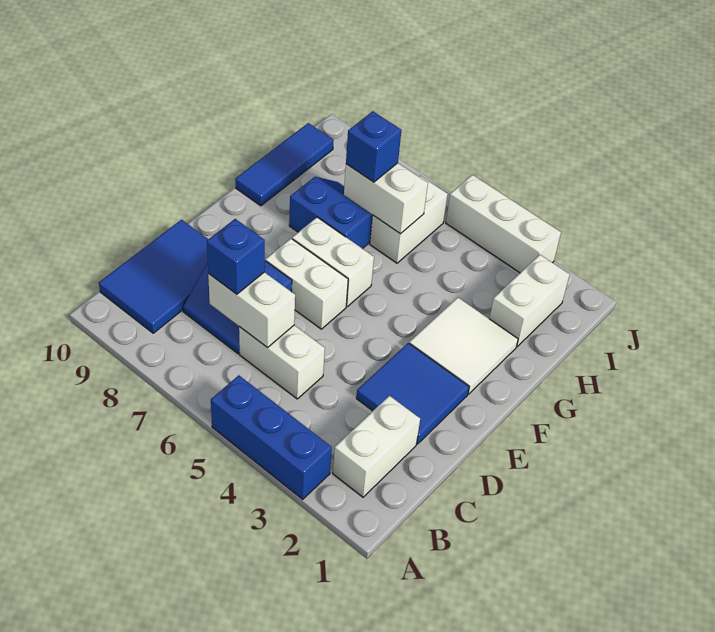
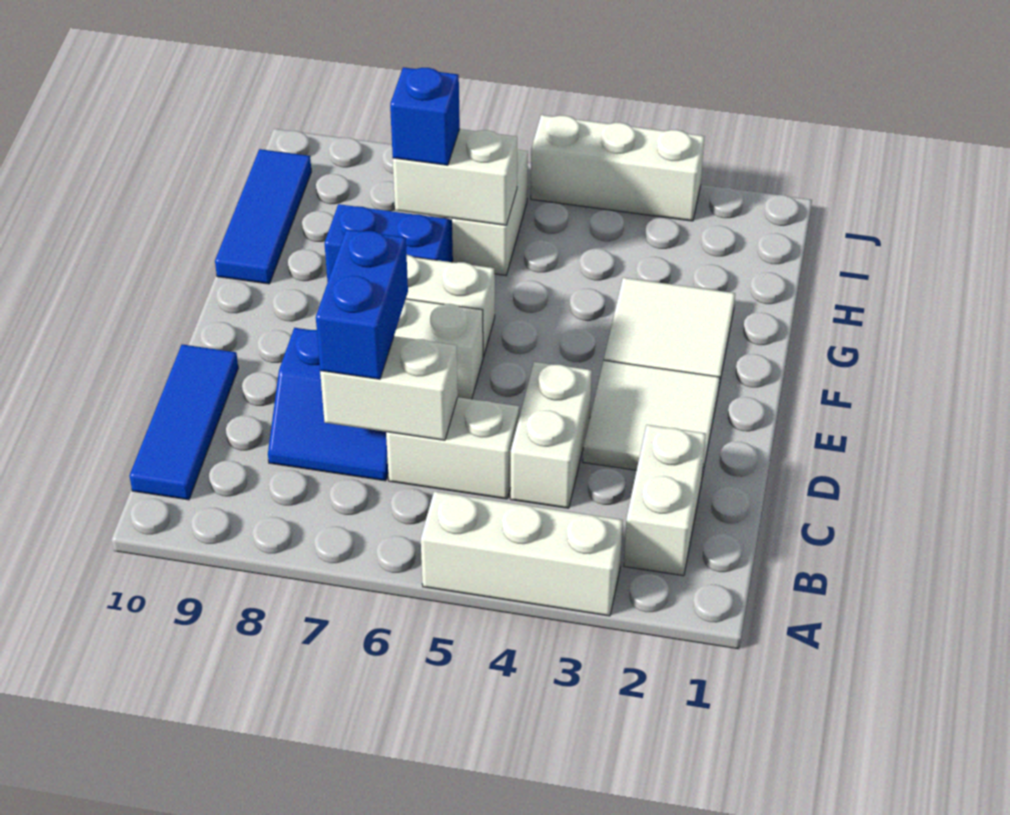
blue brick A3:A5 level 1 -> white brick A3:A5 level 1
blue tile B9:D10 level 1 -> blue tile B10:D10 level 1
blue brick C7 level 3 -> blue brick C7:D7 level 3
blue tile D2:E3 level 1 -> white tile D2:E3 level 1
white brick H2:I2 level 1 -> white brick C4:D4 level 1

